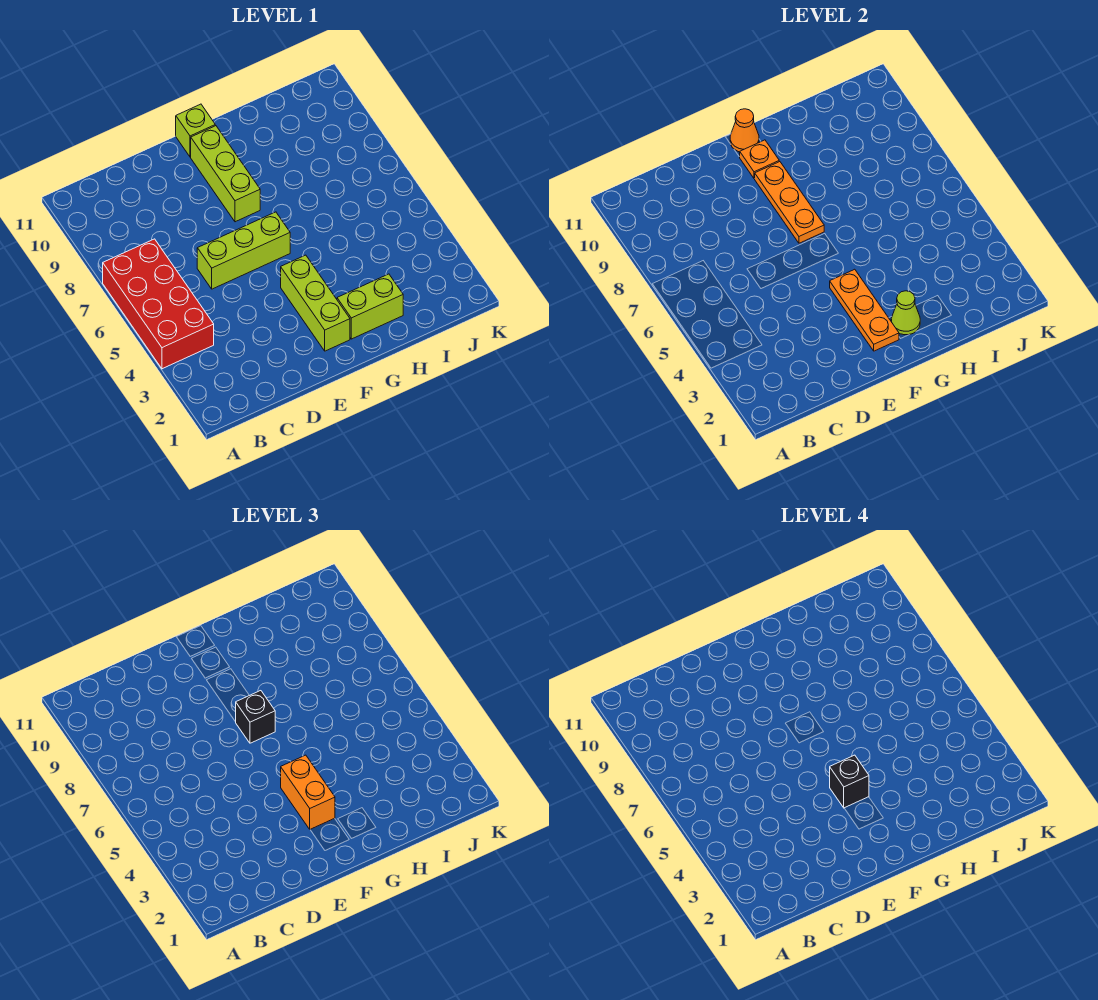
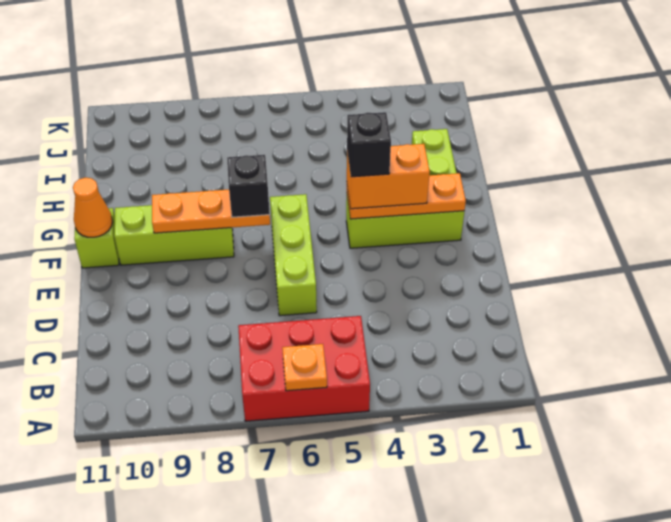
red brick A4:B7 level 1 -> red brick A5:B7 level 1
orange plate F10 level 2 -> orange plate A6 level 2
lime cone G2 level 2 -> none

